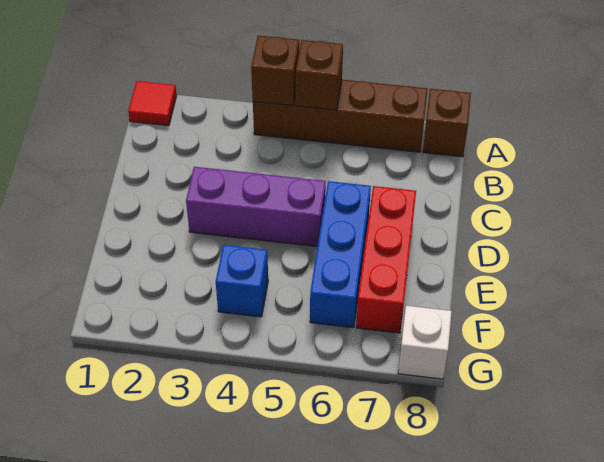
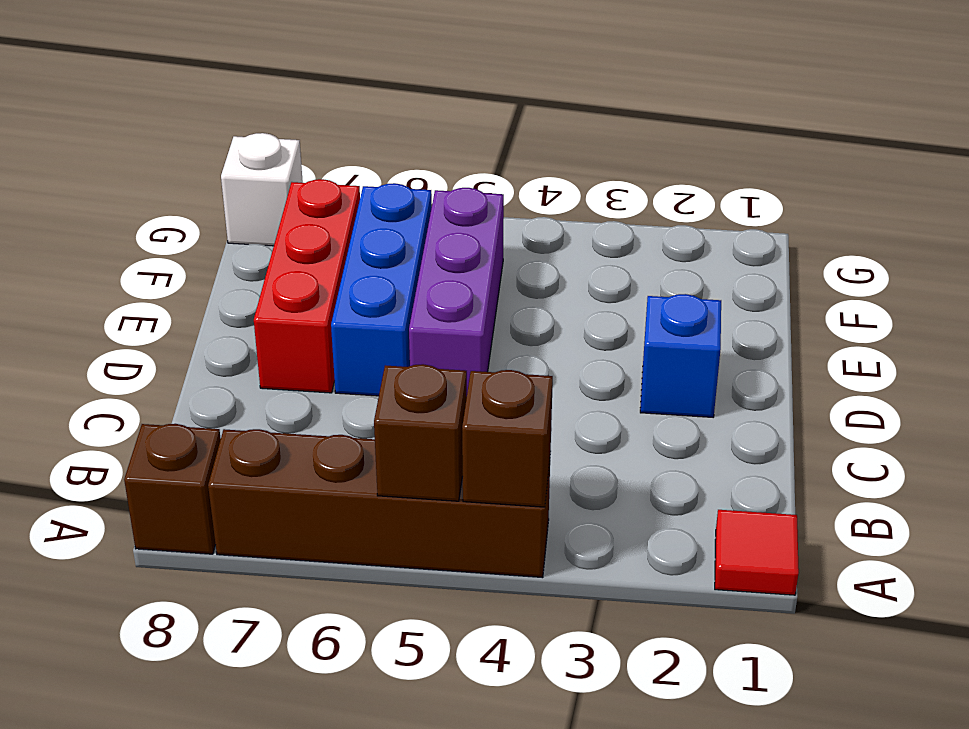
purple brick D3:D5 level 1 -> purple brick D5:F5 level 1
blue brick F4 level 1 -> blue brick D2 level 1

